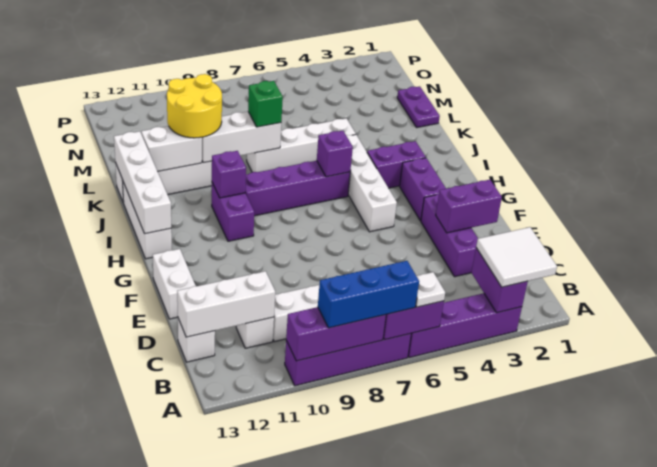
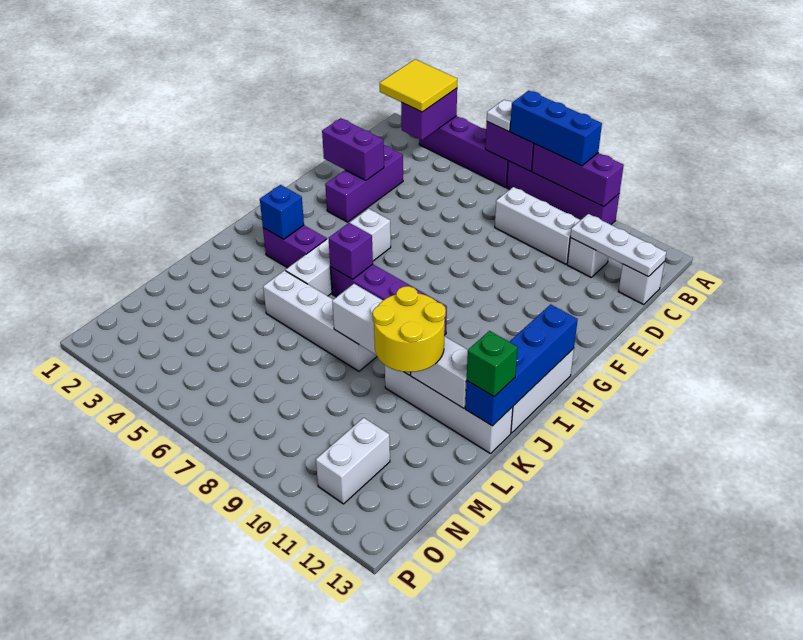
white tile A2:B3 level 3 -> yellow tile A2:B3 level 3
white brick C11:C13 level 2 -> white plate C11:C13 level 2
white brick E13:F13 level 1 -> white brick N11:O11 level 1
purple brick G3:H3 level 1 -> none
purple brick H10:I10 level 1 -> none
white brick H13:K13 level 2 -> blue brick H13:K13 level 2
none -> blue brick I3 level 2
purple brick I10 level 2 -> none
green brick K8 level 3 -> green brick K13 level 3
purple plate L1:M1 level 1 -> none

